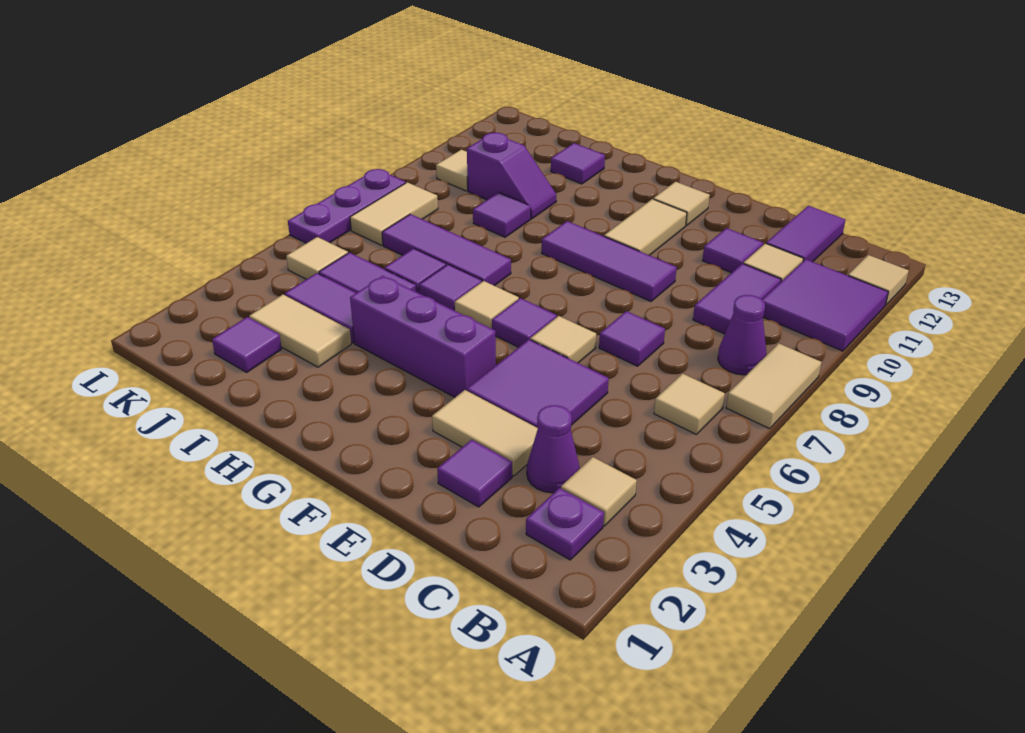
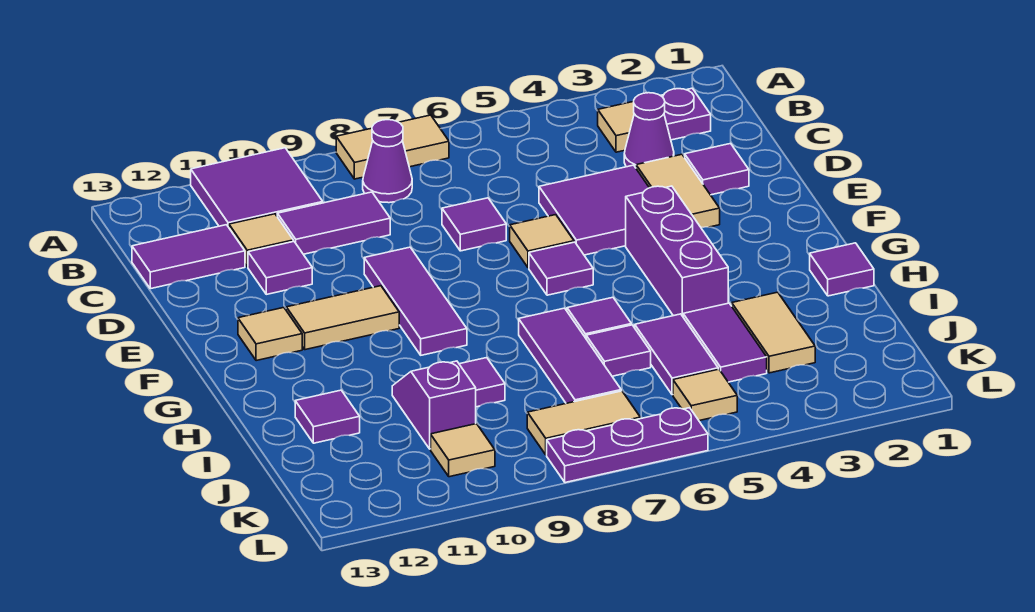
tan tile A12 level 1 -> none
tan tile B6 level 1 -> none
tan tile G6 level 1 -> none
purple tile J2 level 1 -> purple tile H1 level 1

